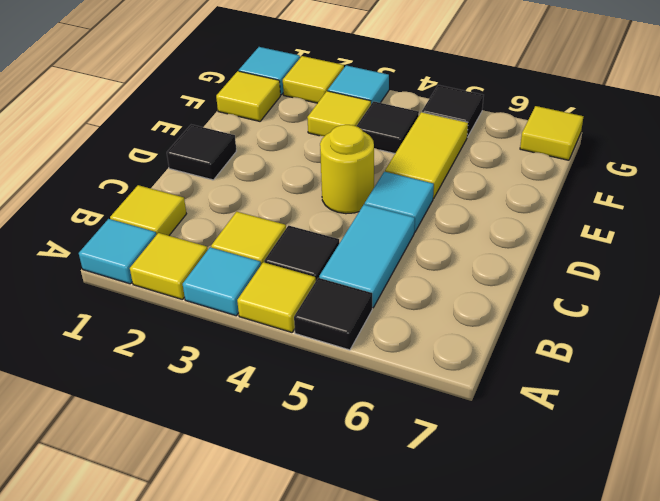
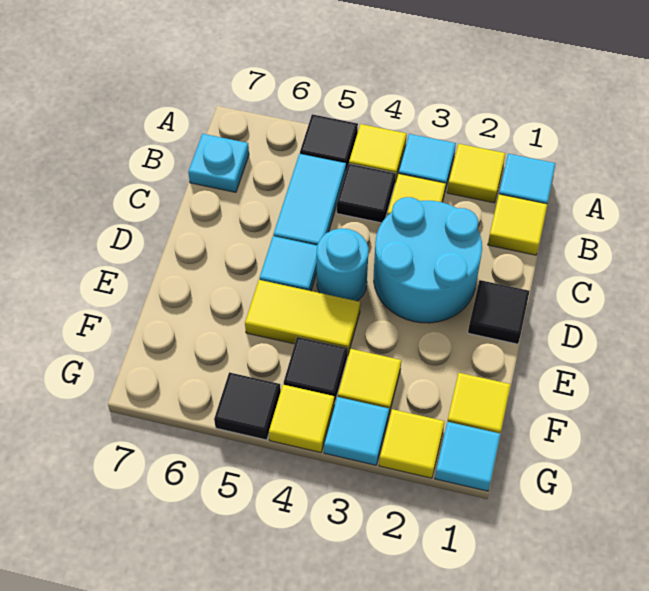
none -> cyan plate B7 level 1
none -> cyan round brick C2:D3 level 1
yellow round brick D4 level 1 -> cyan round brick D4 level 1
yellow tile E5:F5 level 1 -> yellow tile E4:E5 level 1
yellow tile G7 level 1 -> yellow tile G4 level 1

